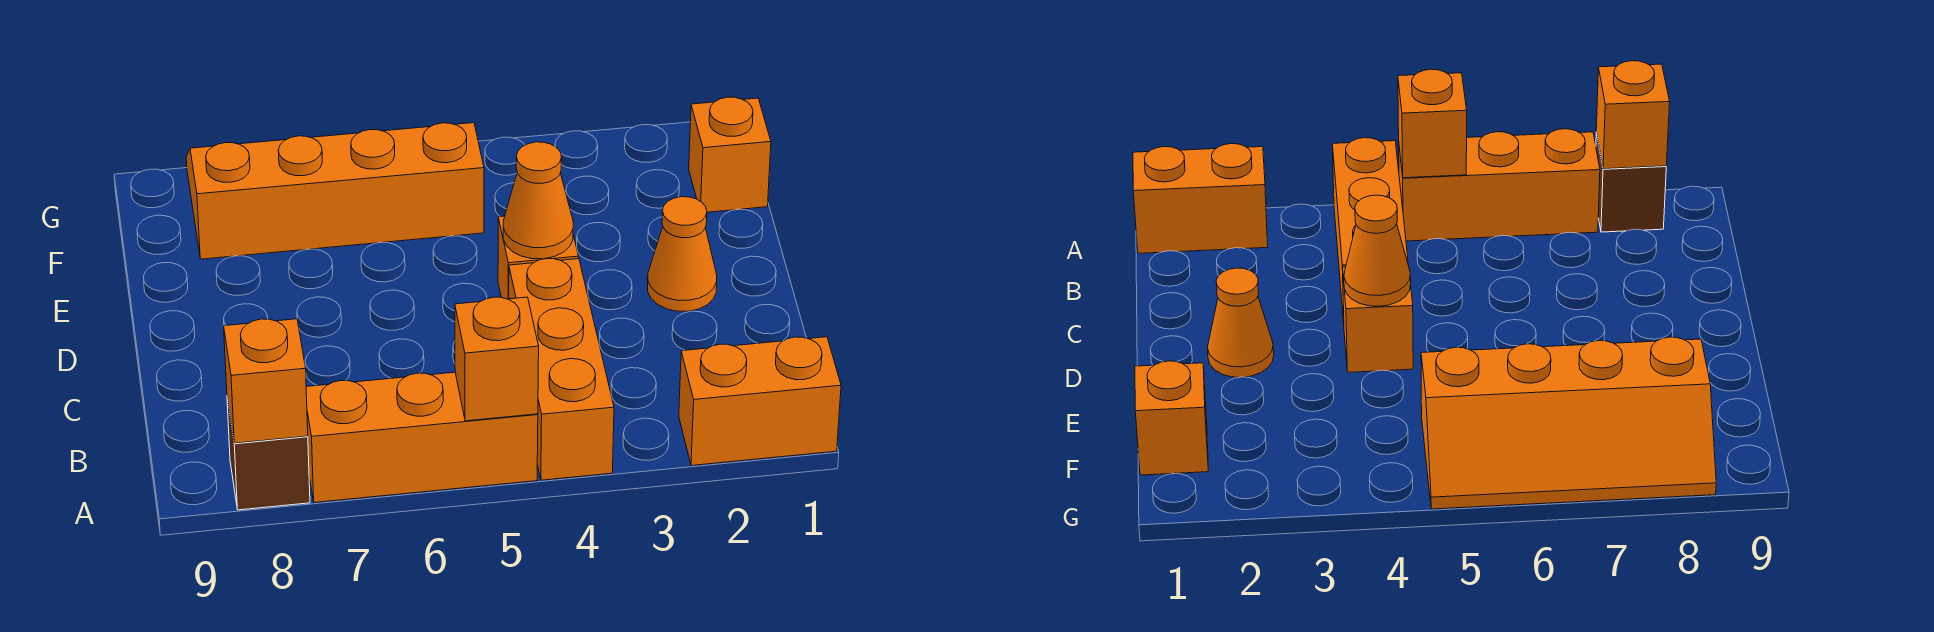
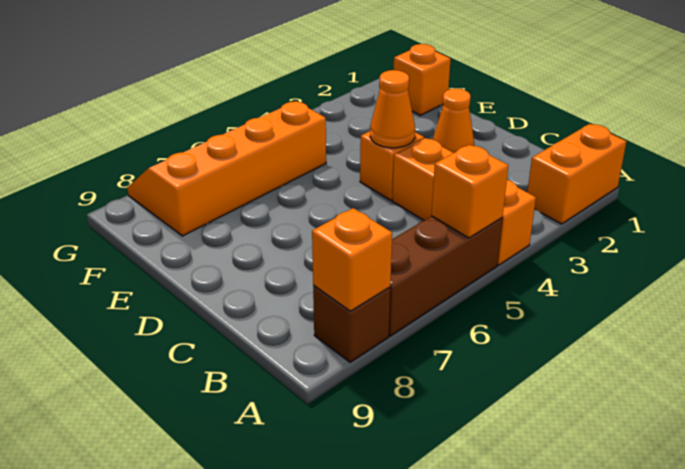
orange brick A5:A7 level 1 -> brown brick A5:A7 level 1

